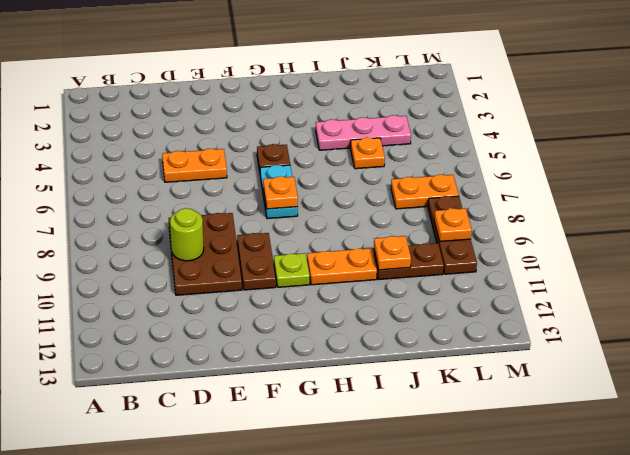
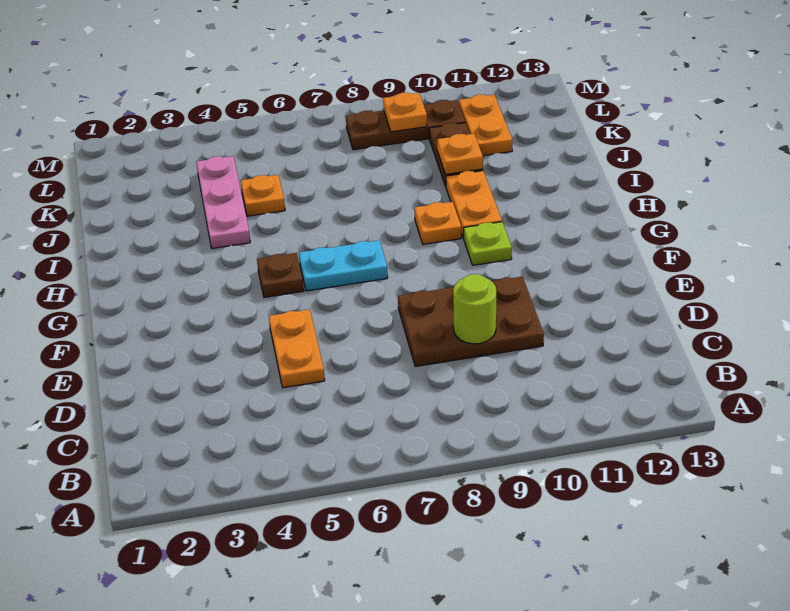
brown plate F9:F10 level 1 -> none
orange plate G7 level 2 -> orange plate H9 level 1
orange plate K7:L7 level 1 -> orange plate K11:L11 level 1

